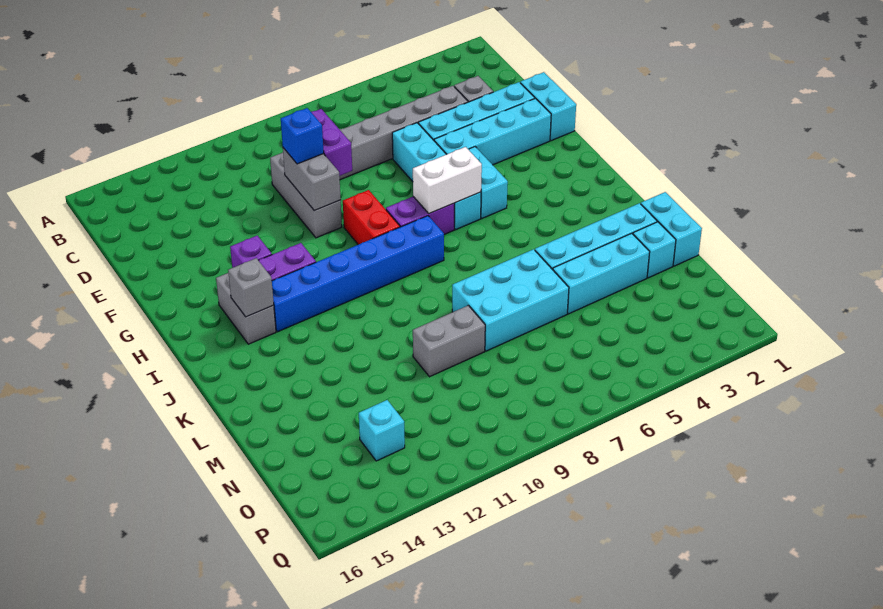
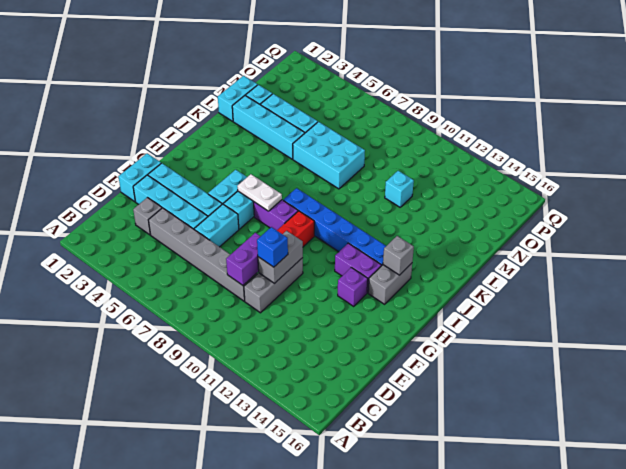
white brick H6:H7 level 2 -> white plate H6:H7 level 2
grey brick M9:M10 level 1 -> none
cyan brick O13 level 1 -> cyan brick M11 level 1

